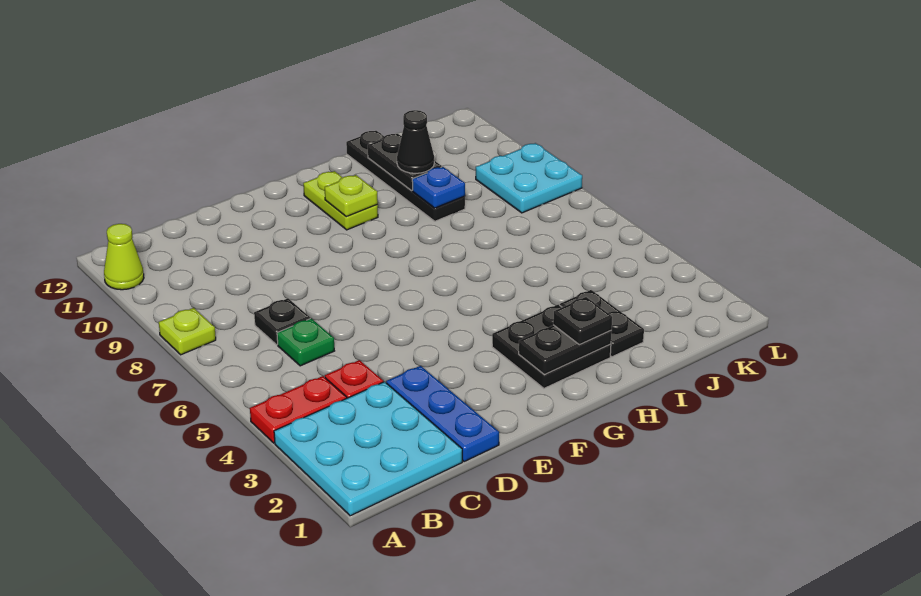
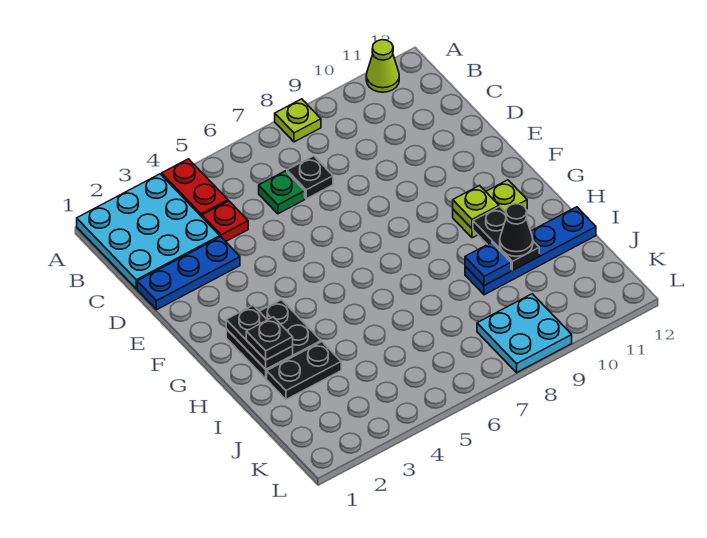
black plate I9:I12 level 1 -> blue plate I9:I12 level 1
black plate I10:I11 level 2 -> black plate H10:I10 level 2

